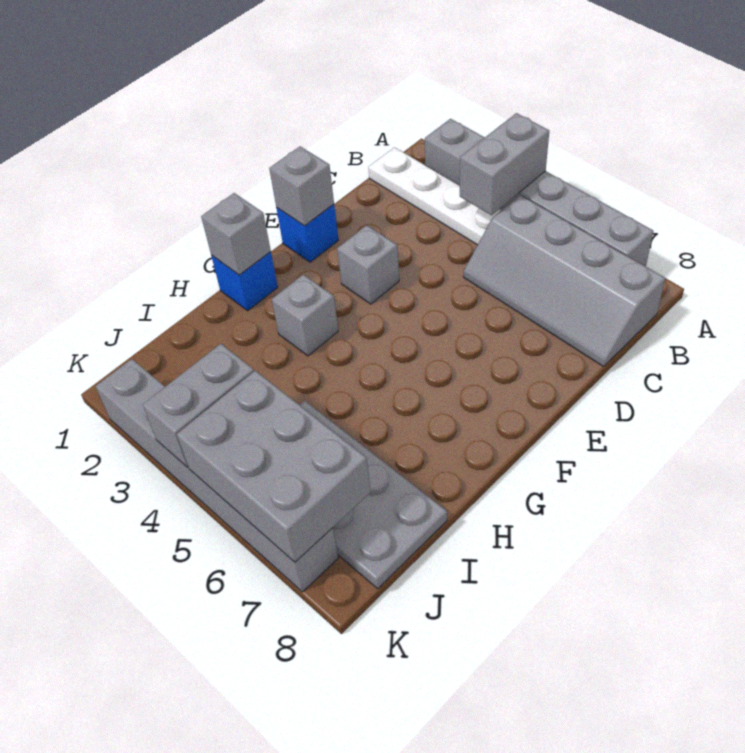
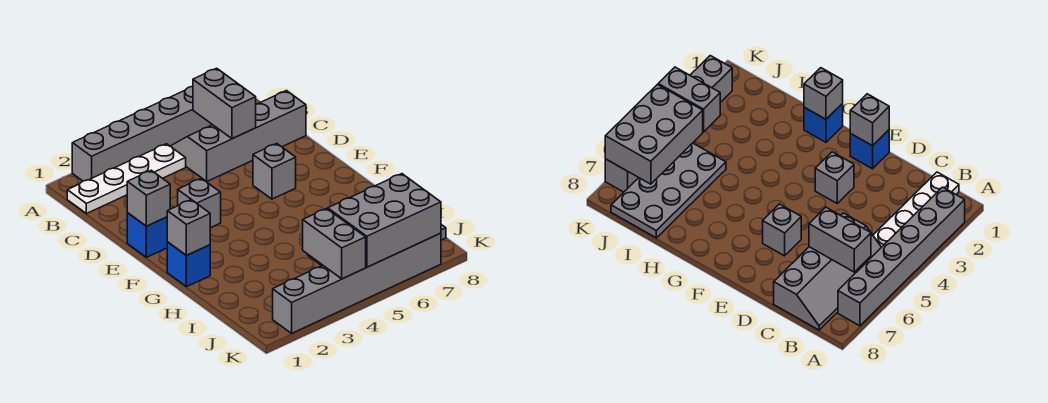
grey brick A4:B4 level 2 -> grey brick B6:C6 level 2
grey slope B5:C8 level 1 top B -> grey slope B5:C8 level 1 top C
grey brick G3 level 1 -> grey brick E6 level 1

